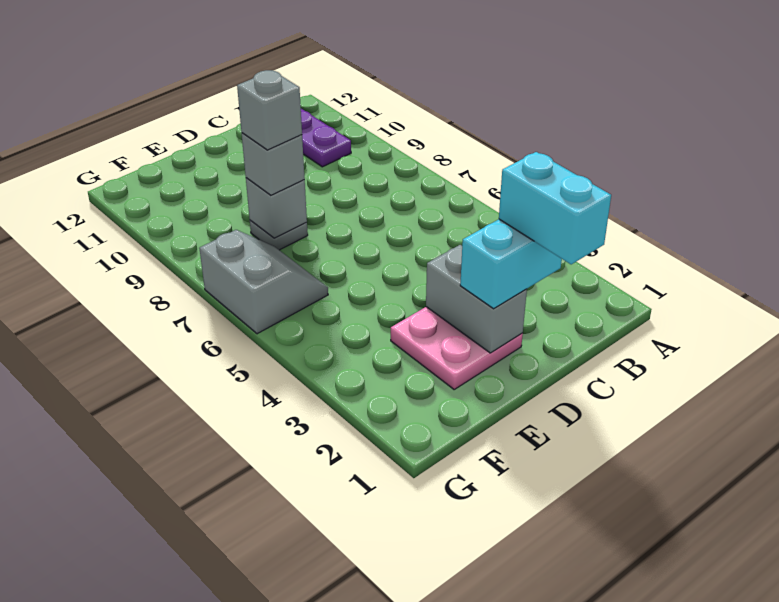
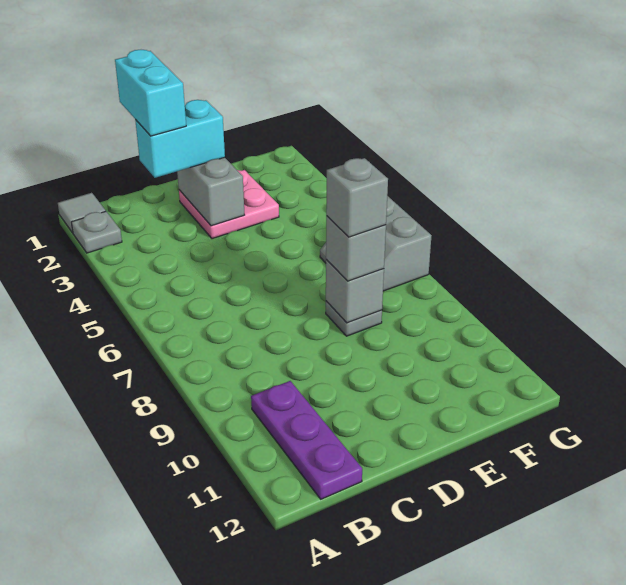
none -> grey tile A1 level 1
none -> grey plate A2 level 1

